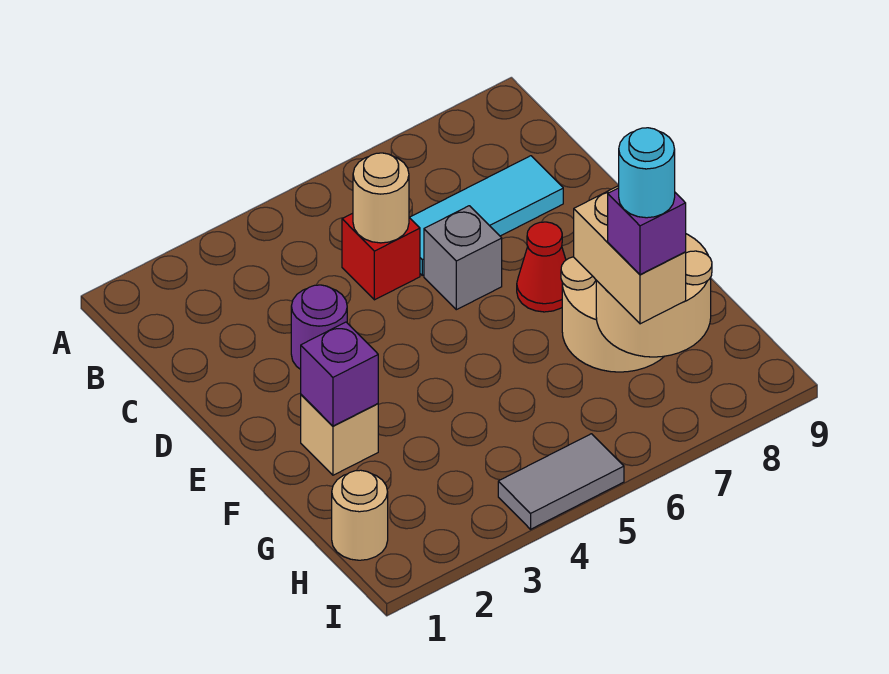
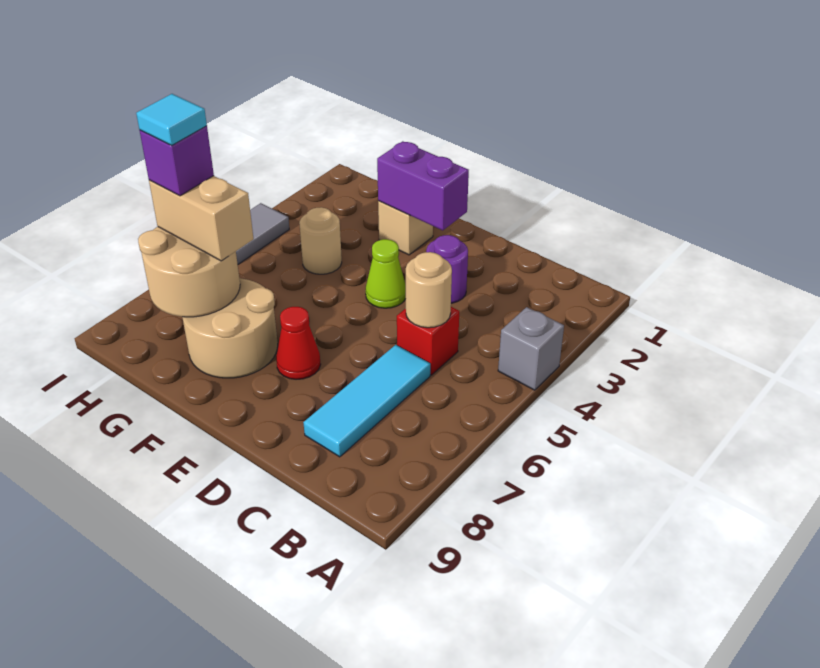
grey brick D6 level 1 -> grey brick A4 level 1
none -> lime cone E4 level 1
purple brick F2 level 2 -> purple brick E2:F2 level 2
tan round brick H1 level 1 -> tan round brick G4 level 1
cyan round brick H7 level 5 -> cyan tile H7 level 5

